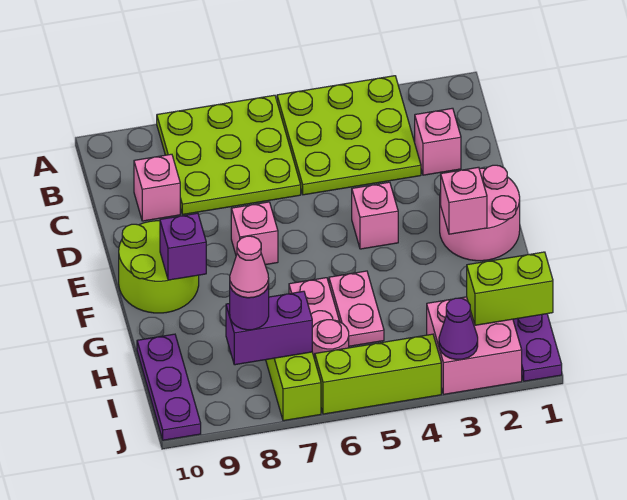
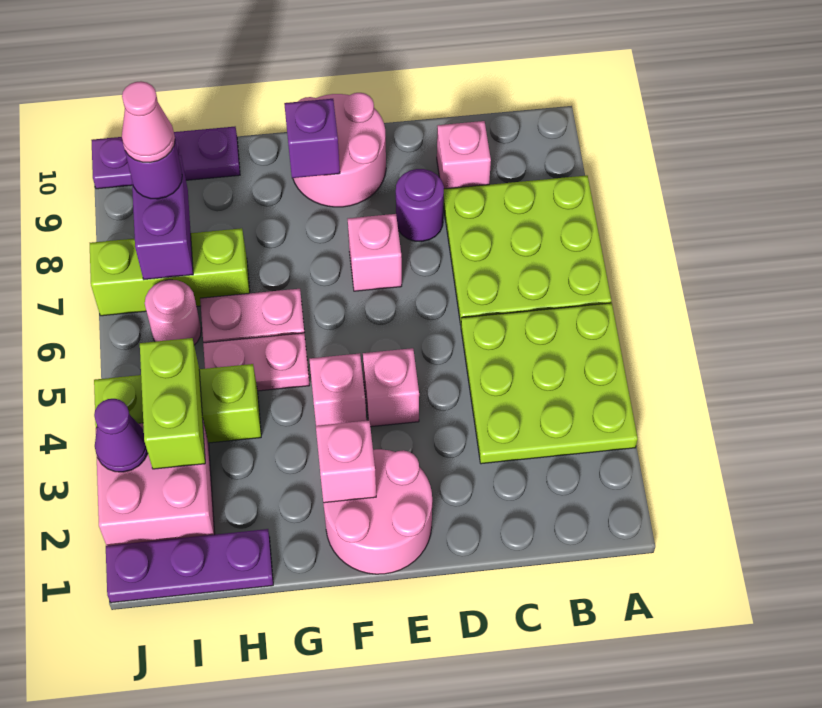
pink brick C2 level 1 -> pink brick F4 level 1
none -> purple round brick D8 level 1
lime round brick E9:F10 level 1 -> pink round brick E9:F10 level 1
lime brick I1:I2 level 2 -> lime brick I3:I4 level 2
lime brick J4:J6 level 1 -> lime brick H4:J4 level 1

